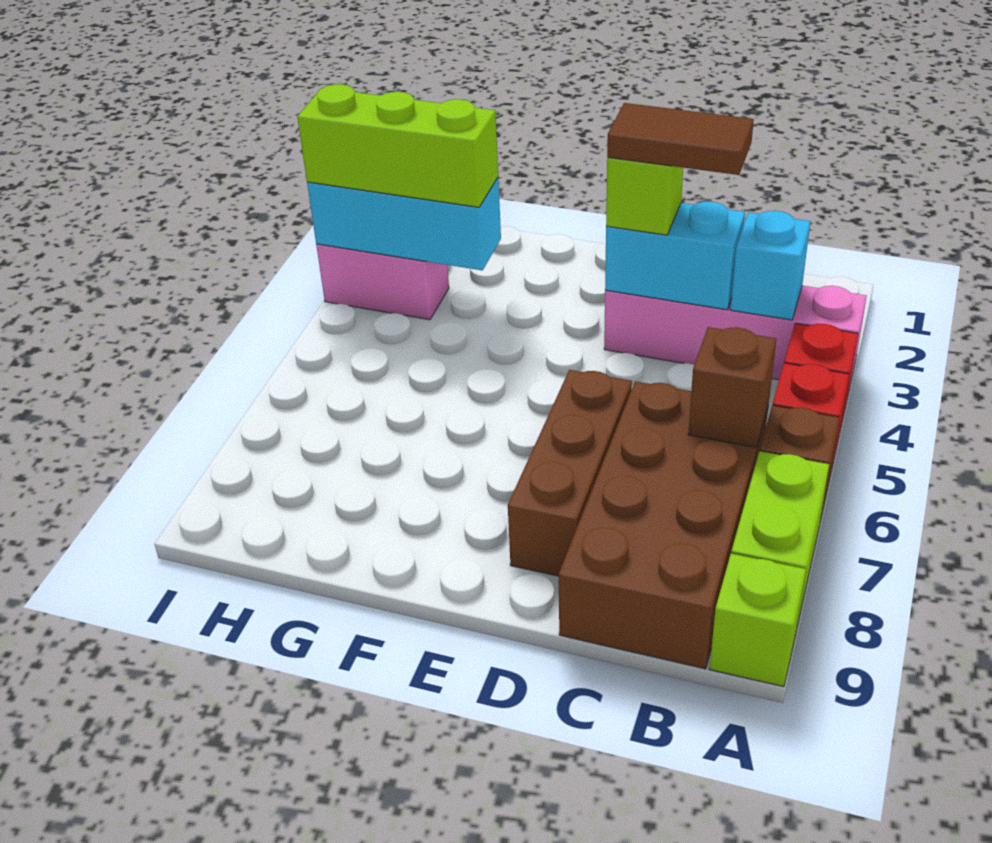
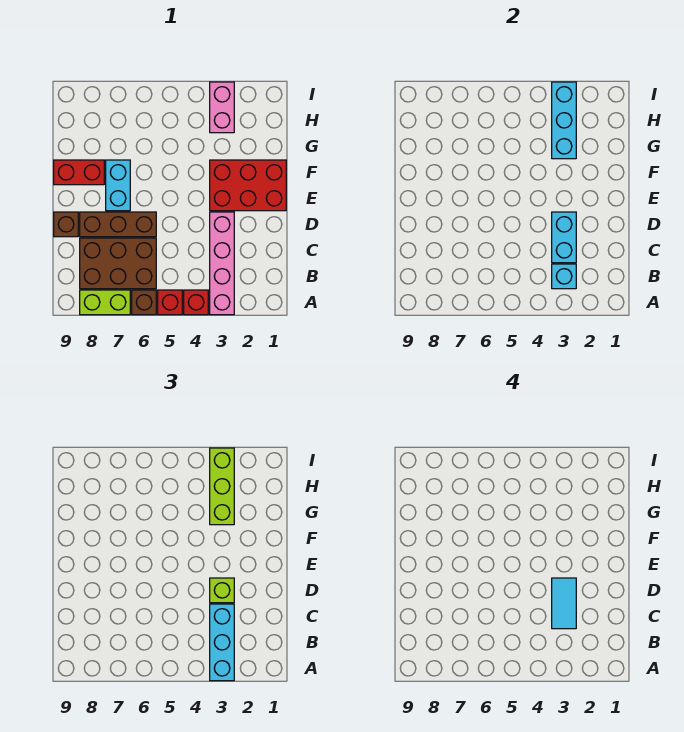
none -> cyan brick A3:C3 level 3
lime brick A9 level 1 -> none
brown brick B6:C9 level 1 -> brown brick B6:C8 level 1
brown brick B6 level 2 -> brown brick D9 level 1
brown tile C3:D3 level 4 -> cyan tile C3:D3 level 4
none -> red brick E1:F3 level 1
none -> cyan brick E7:F7 level 1
none -> red brick F8:F9 level 1

